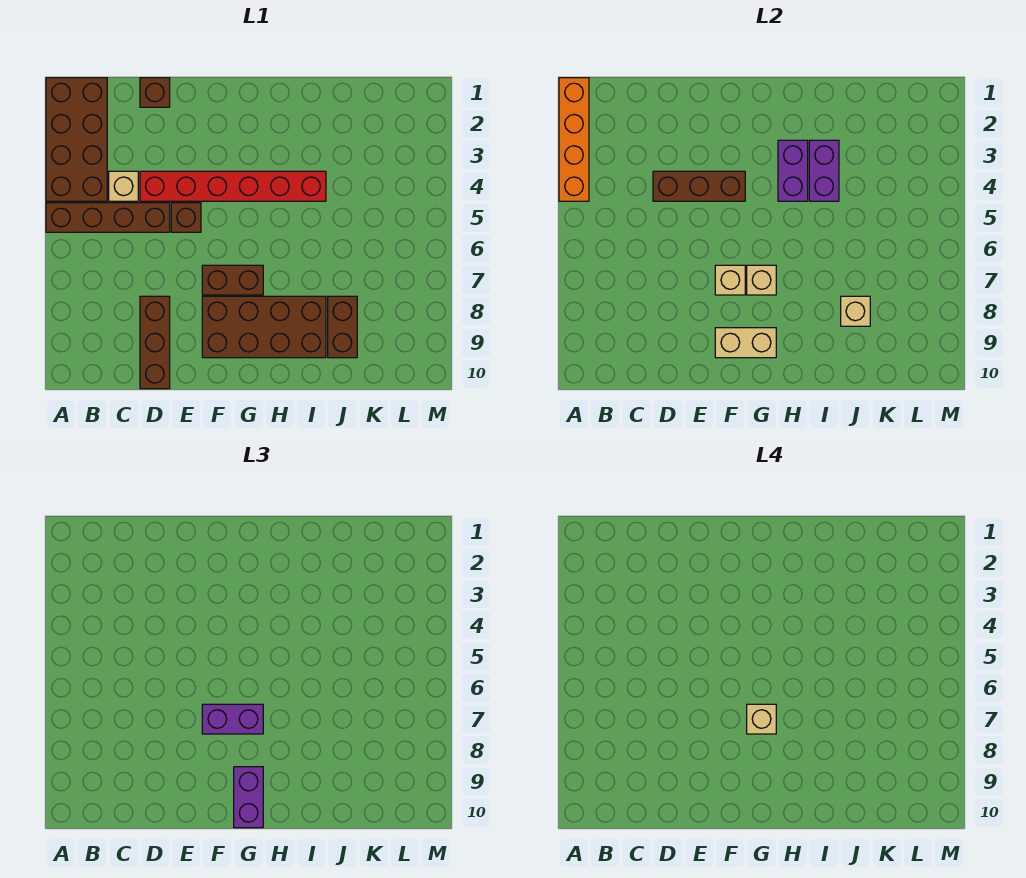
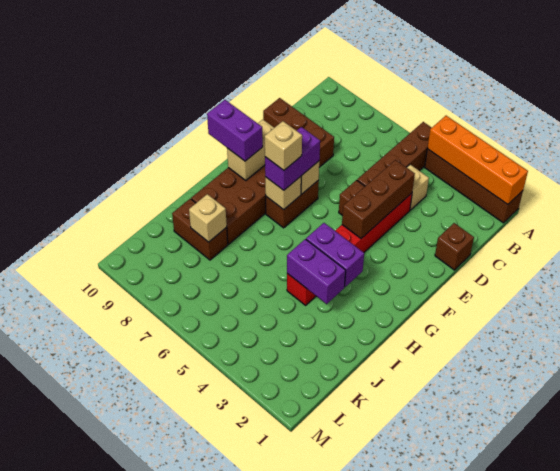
brown brick A1:B4 level 1 -> brown brick A1:A4 level 1

